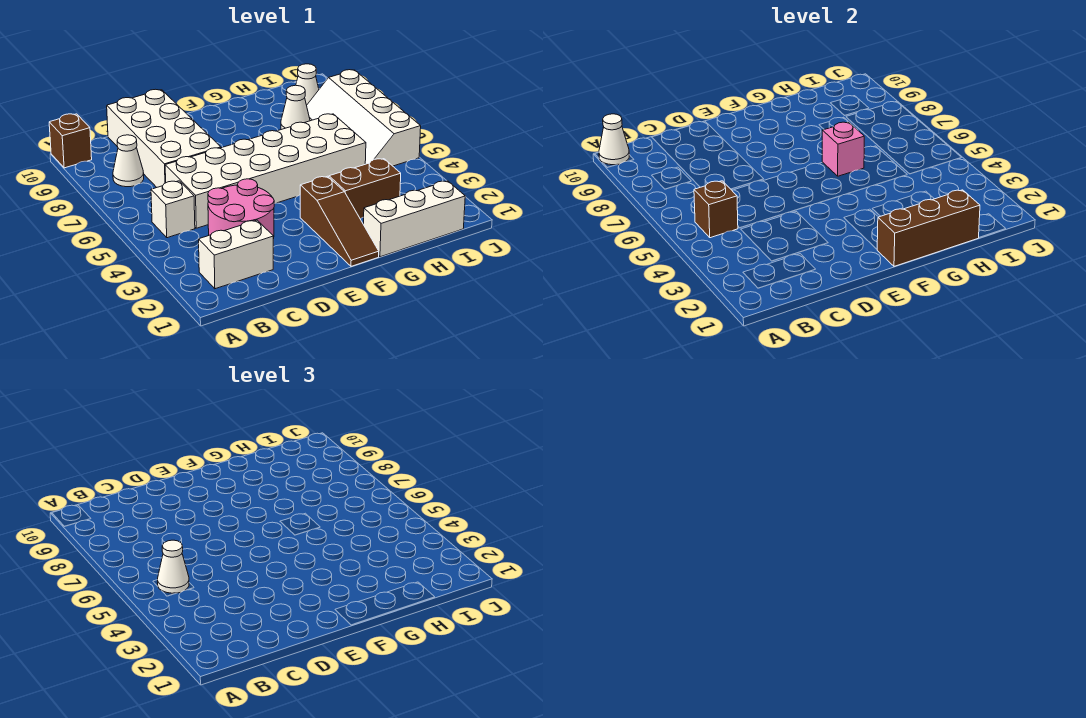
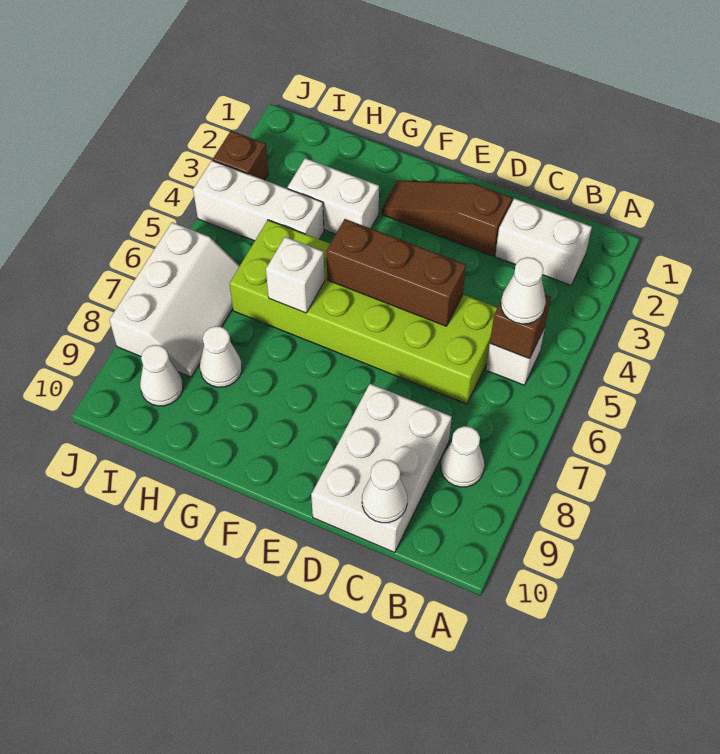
brown brick A10 level 1 -> brown brick J3 level 1
white cone A10 level 2 -> white cone C10 level 2
pink round brick C3:D4 level 1 -> none
white brick C5:H6 level 1 -> lime brick C5:H6 level 1
white brick C7:D10 level 1 -> white brick C8:D10 level 1
brown slope F1:F3 level 1 top 3 -> brown slope D2:F2 level 1 top D
brown brick F1:H1 level 2 -> brown brick D5:F5 level 2
white brick G1:I1 level 1 -> white brick H4:J4 level 1
brown brick G3:H3 level 1 -> white brick G3:H3 level 1
pink brick G6 level 2 -> white brick G6 level 2
white slope I5:J8 level 1 top J -> white slope I6:J8 level 1 top J

